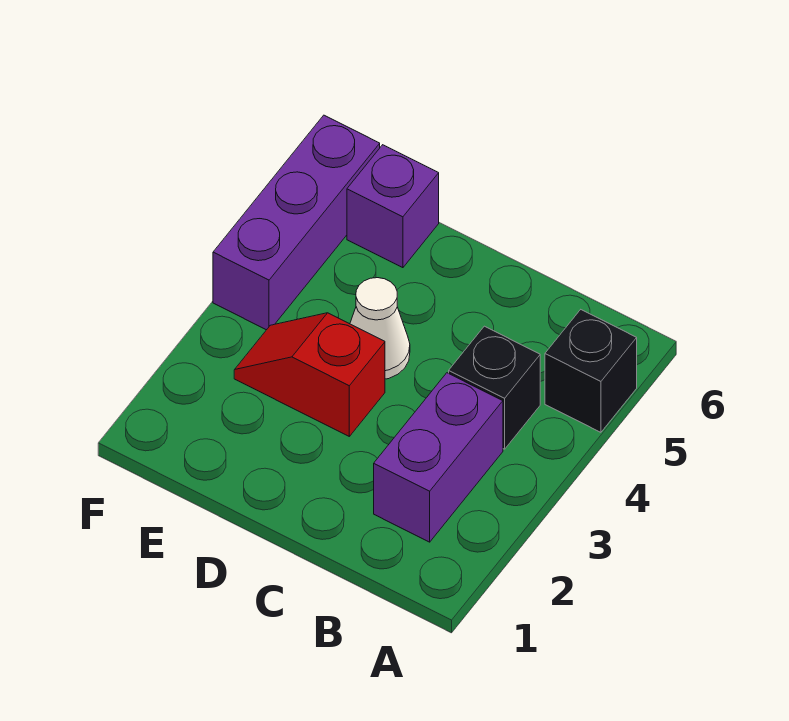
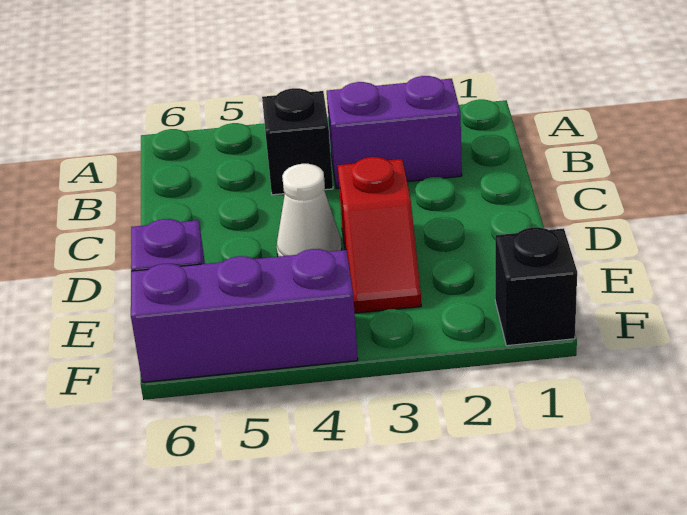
black brick A5 level 1 -> black brick F1 level 1

